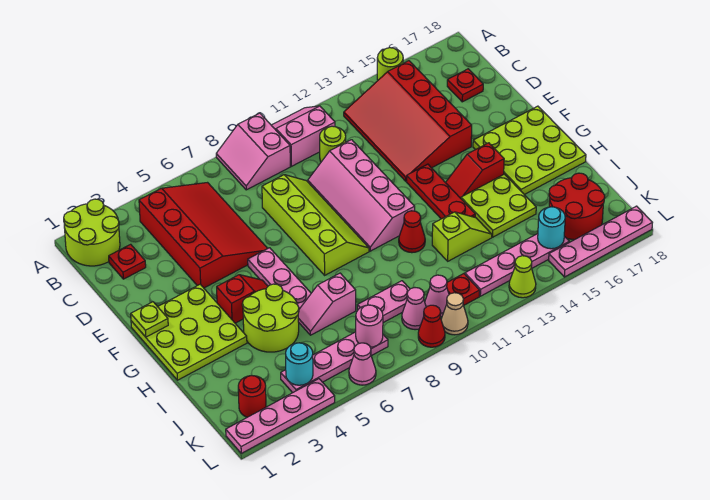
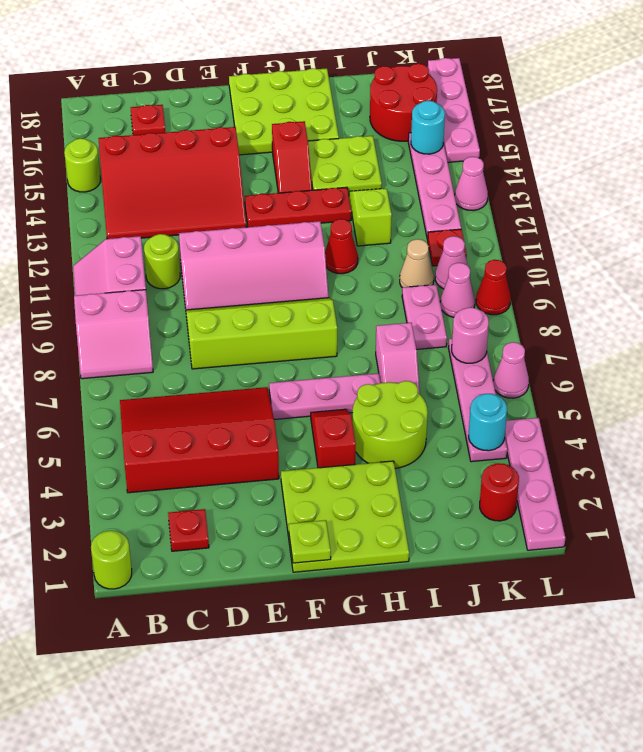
lime round brick A1:B2 level 1 -> lime round brick A1 level 1
tan cone L10 level 1 -> tan cone J10 level 1
lime cone L13 level 1 -> pink cone L13 level 1

